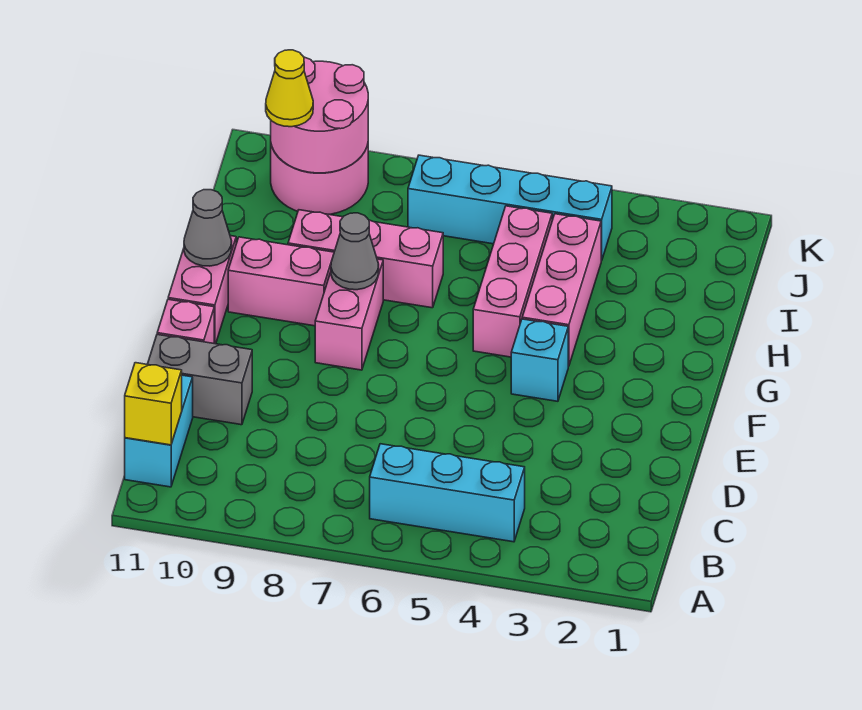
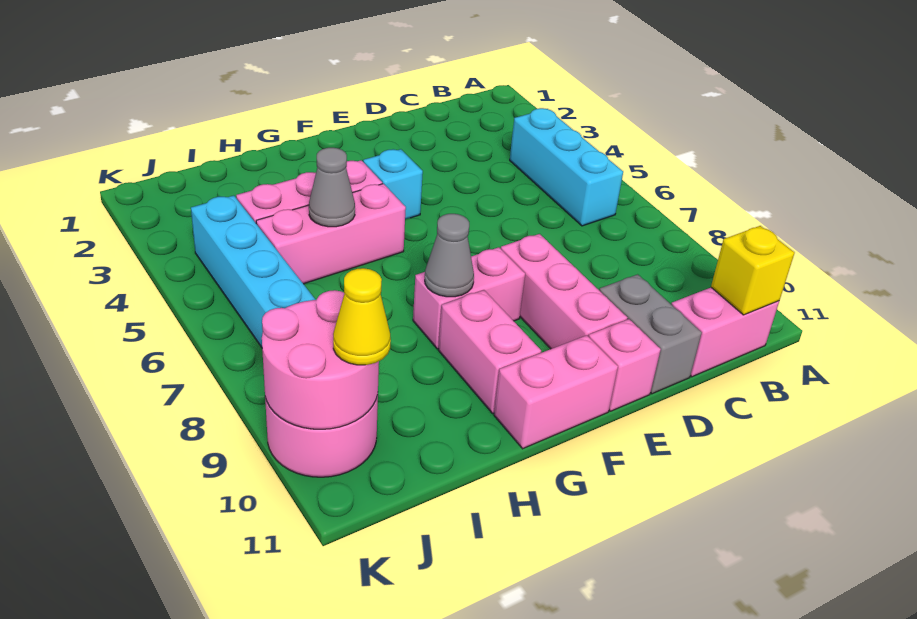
cyan brick B11:C11 level 1 -> pink brick B11:C11 level 1
grey cone G11 level 2 -> grey cone H5 level 2
pink brick H7:H9 level 1 -> pink brick E8:E10 level 1

